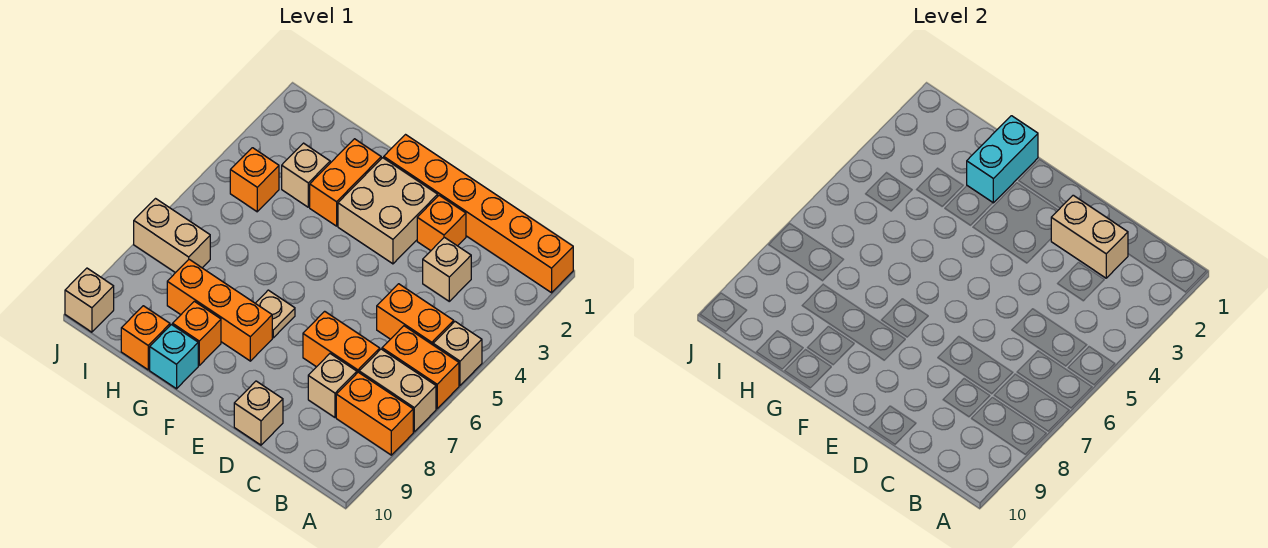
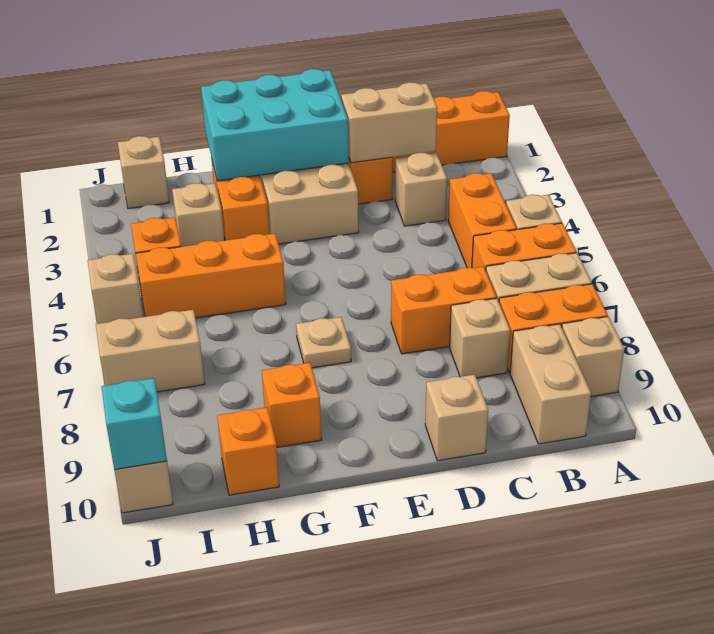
none -> tan brick A9 level 1
orange brick B5:C5 level 1 -> orange brick B4:B5 level 1
none -> tan brick B9:B10 level 1
orange brick F8:H8 level 1 -> orange brick G5:I5 level 1
cyan brick G1:G2 level 2 -> cyan brick E1:G2 level 2
cyan brick G10 level 1 -> cyan brick J10 level 2
none -> tan brick I1 level 1
none -> tan brick J5 level 1

